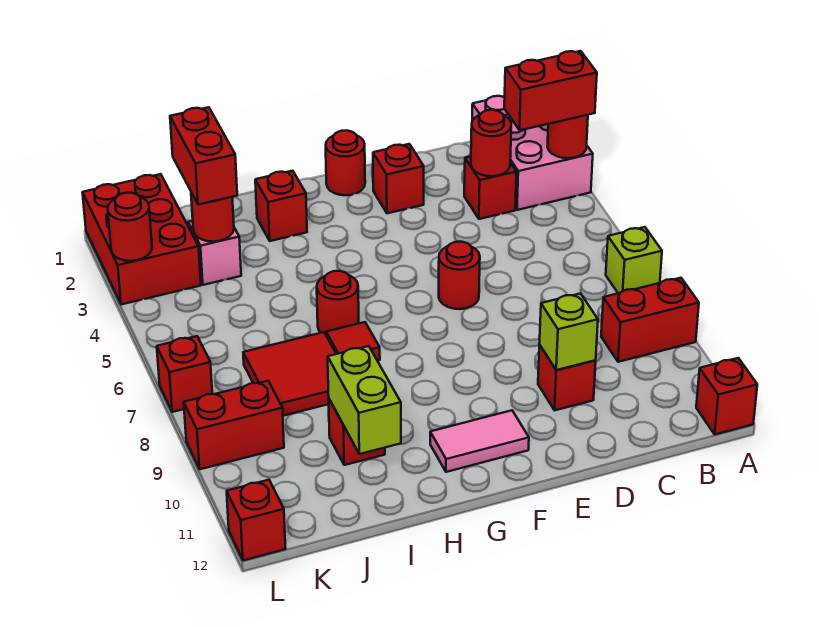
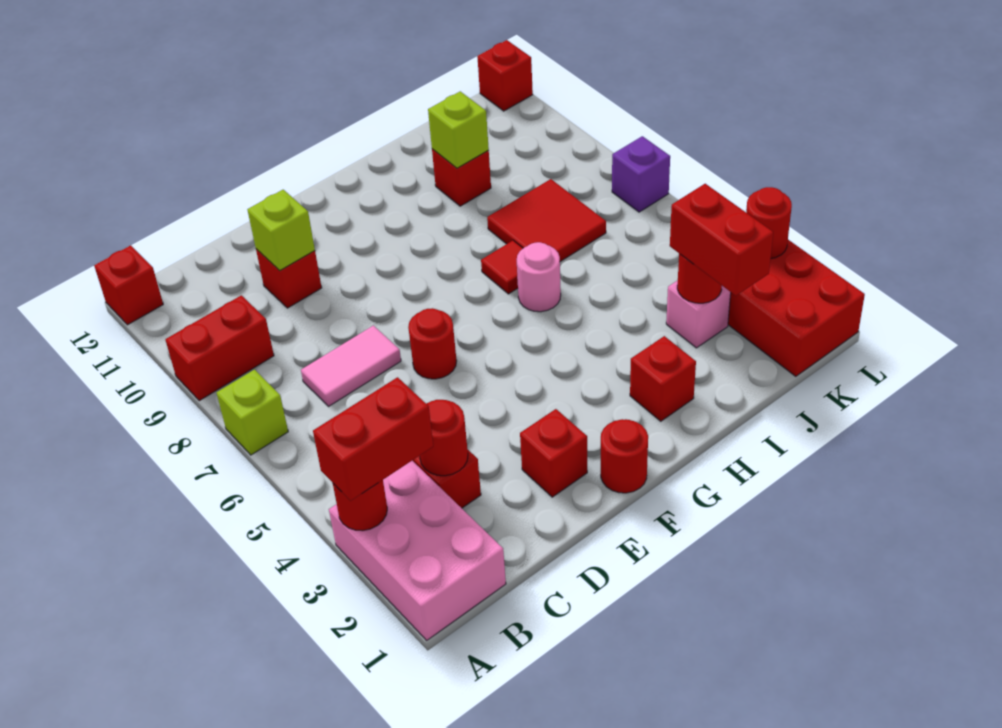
pink tile F11:G11 level 1 -> pink tile C7:D7 level 1
red round brick H6 level 1 -> pink round brick H6 level 1
lime brick I10:I11 level 2 -> lime brick I10 level 2
red brick K9:L9 level 1 -> none
red brick L7 level 1 -> purple brick L7 level 1

